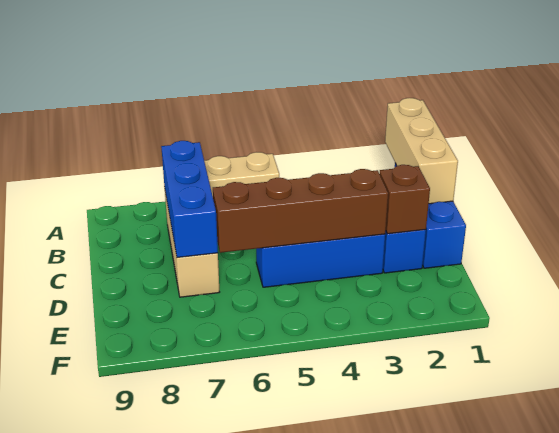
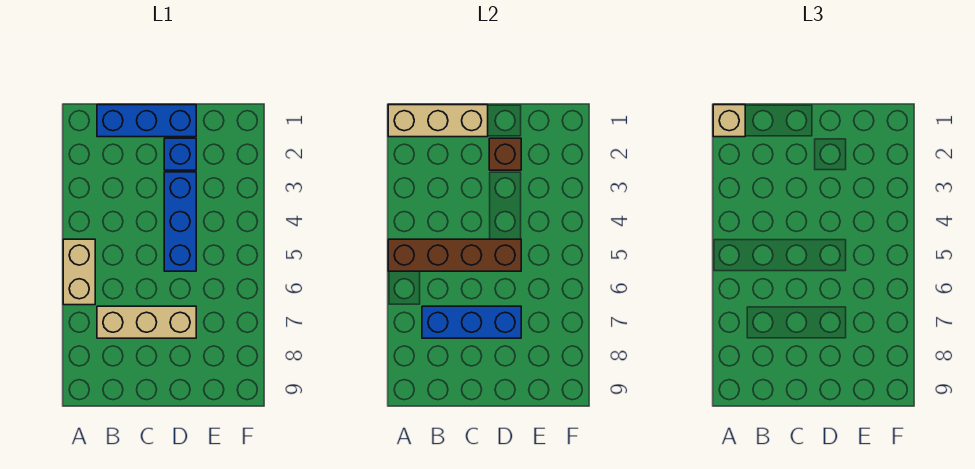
none -> tan brick A1 level 3
brown brick D3:D6 level 2 -> brown brick A5:D5 level 2

